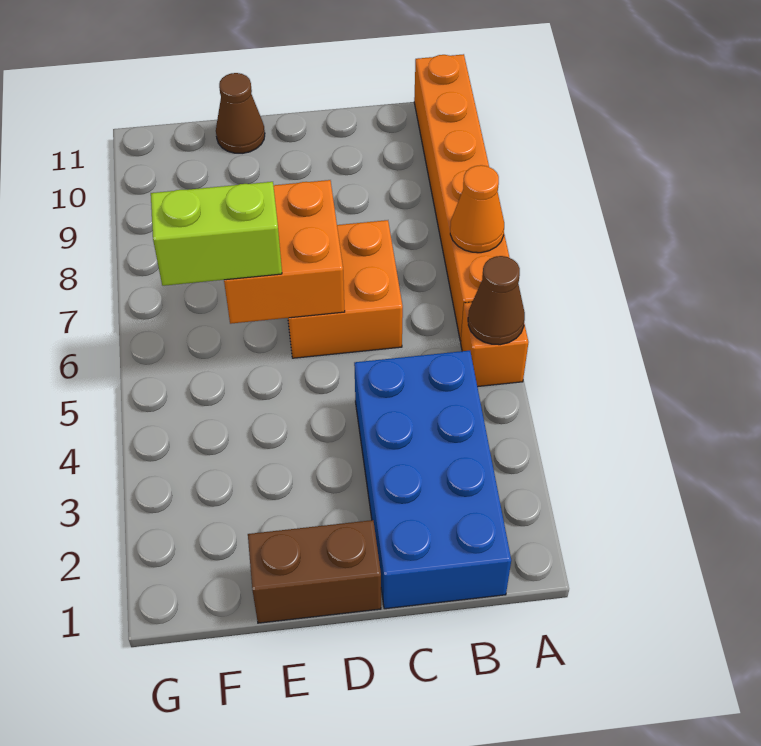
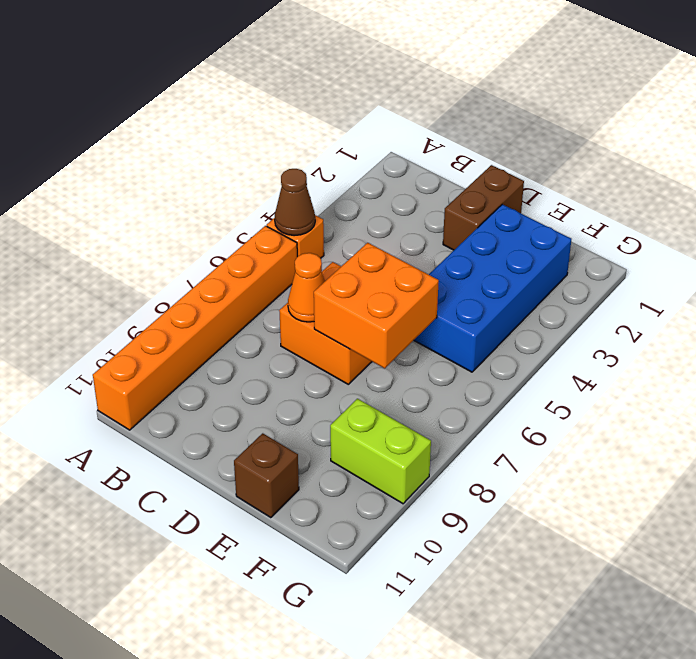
orange cone A7 level 2 -> orange cone C7 level 2
blue brick B1:C4 level 1 -> blue brick E2:F5 level 1
brown brick D1:E1 level 1 -> brown brick D1:D2 level 1
lime brick E6:F6 level 3 -> lime brick F9:G9 level 1
brown cone E11 level 1 -> brown brick E11 level 1

